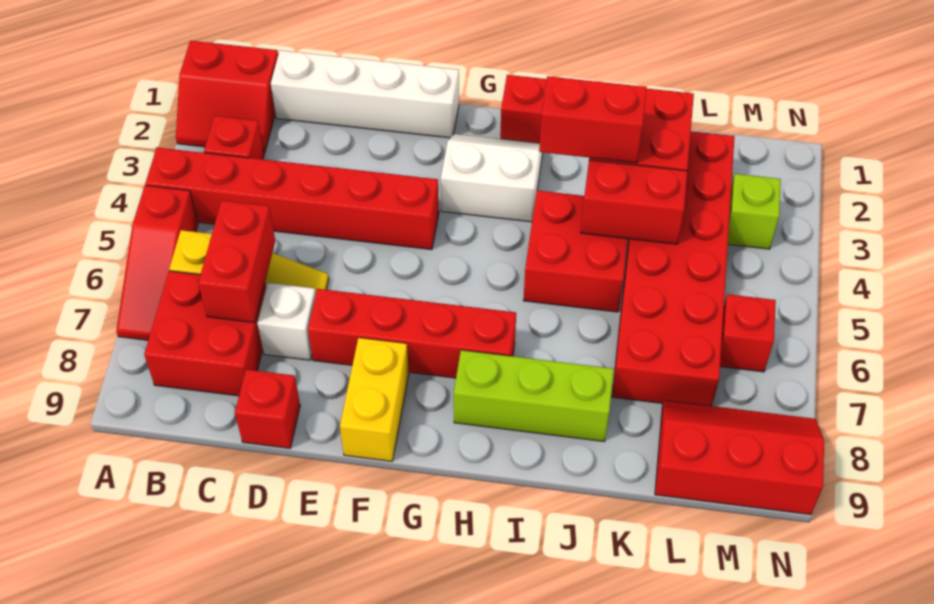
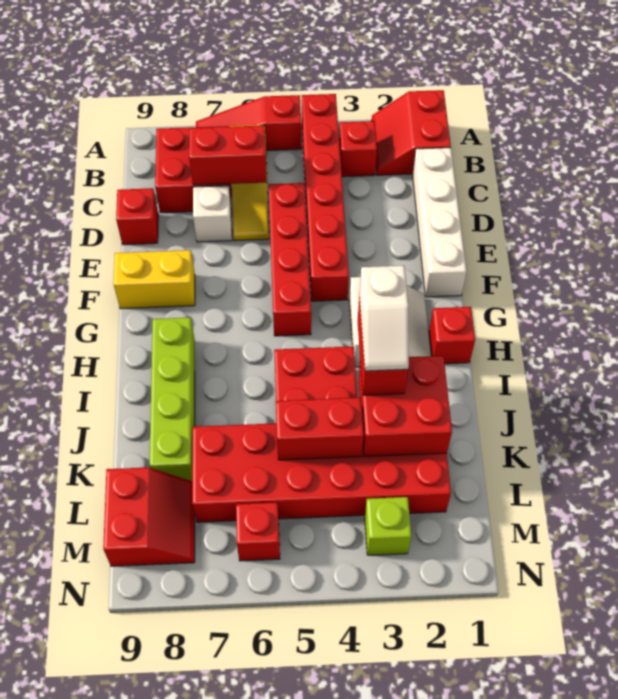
red brick E7:H7 level 1 -> red brick D5:G5 level 1
lime brick H8:J8 level 1 -> lime brick H8:K8 level 1
none -> white slope I3:J3 level 4 top I
red brick J4:K4 level 2 -> red brick K4:K5 level 2
red slope L8:N9 level 1 top 9 -> red slope L8:M9 level 1 top 9

